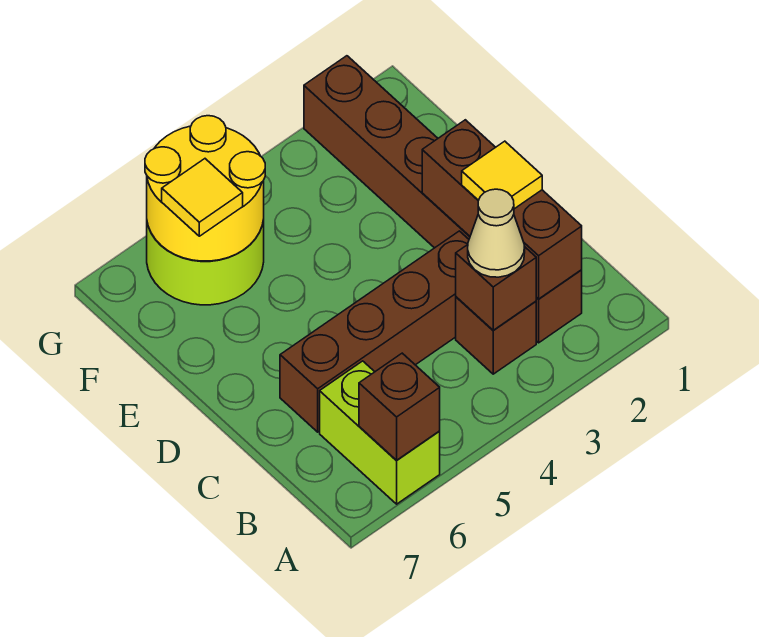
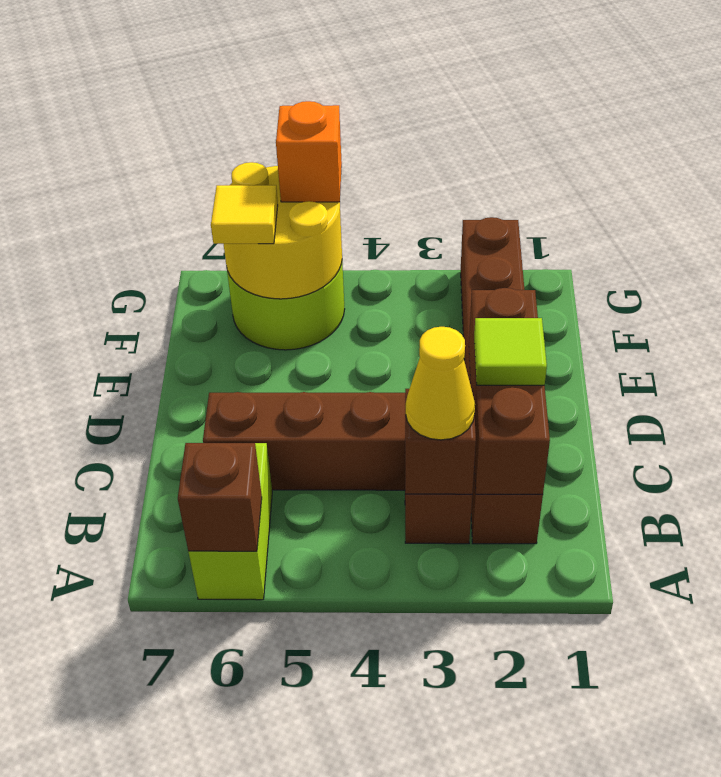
tan cone B3 level 3 -> yellow cone B3 level 3
yellow tile C2 level 3 -> lime tile C2 level 3
none -> orange brick G5 level 3

